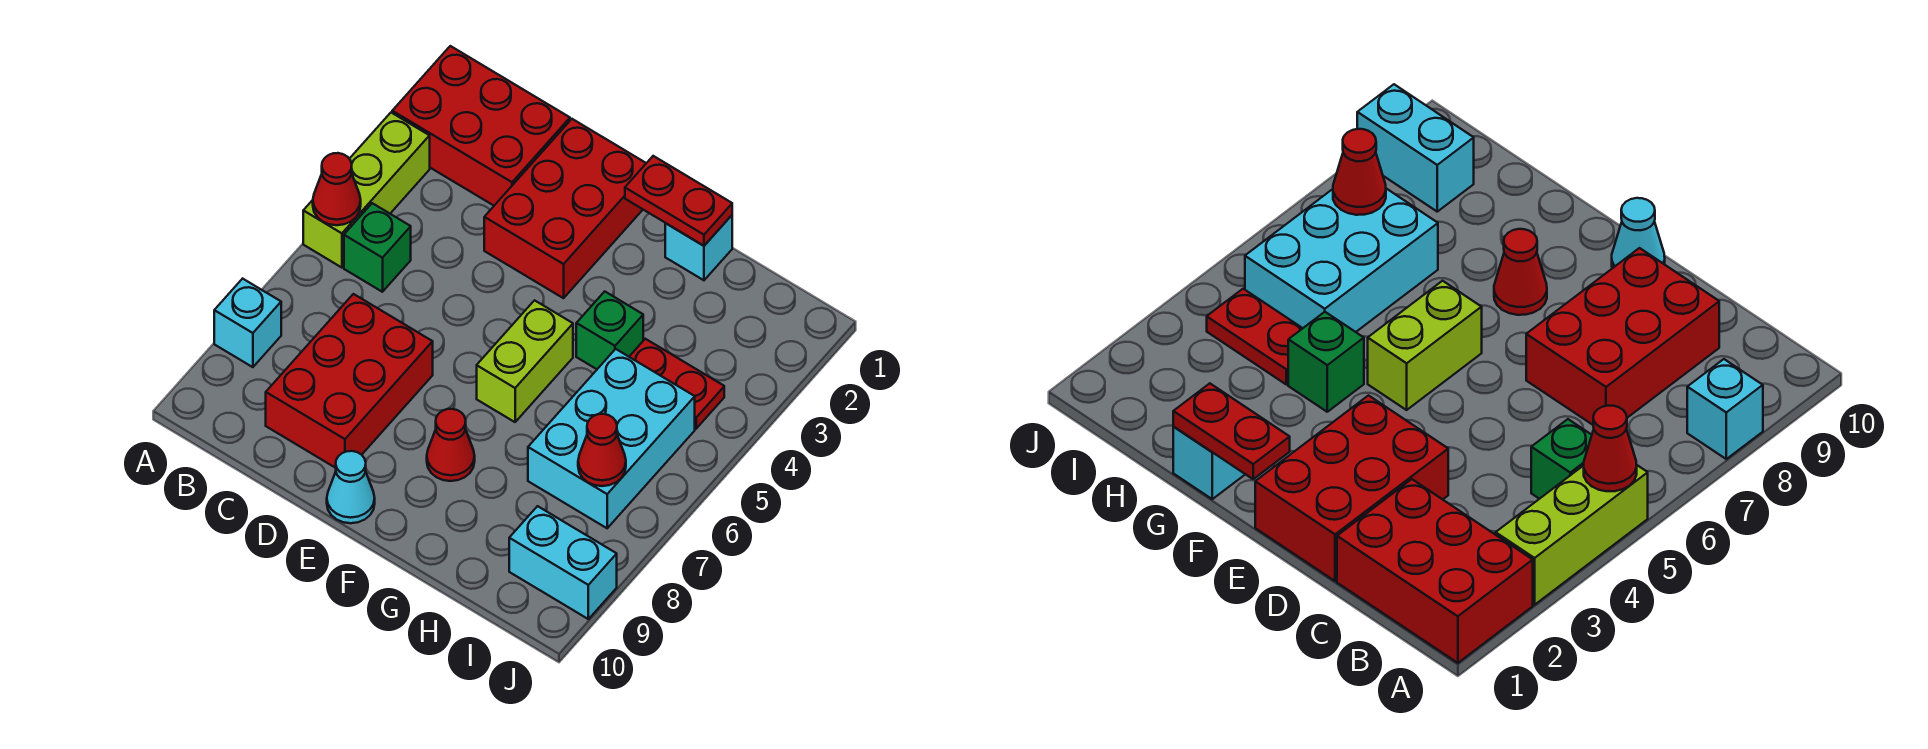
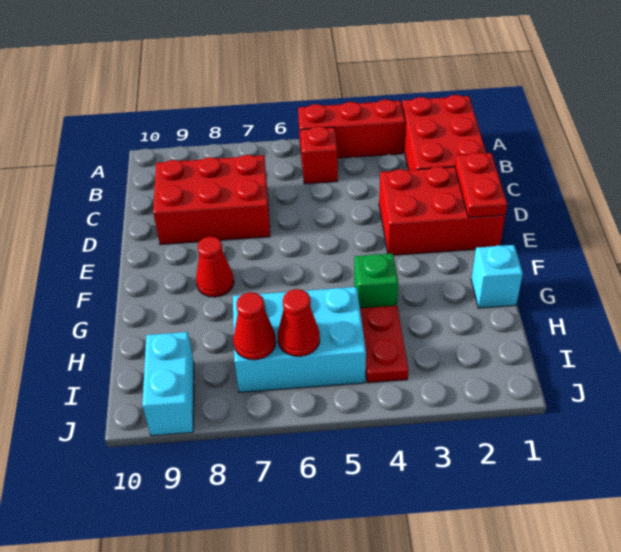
lime brick A3:A5 level 1 -> red brick A3:A5 level 1
red cone A5 level 2 -> red cone I6 level 2
cyan brick A8 level 1 -> none
green brick B5 level 1 -> red brick B5 level 1
cyan cone E10 level 1 -> none
red plate F1:G1 level 2 -> red plate D1:E1 level 2
lime brick F5:F6 level 1 -> none

